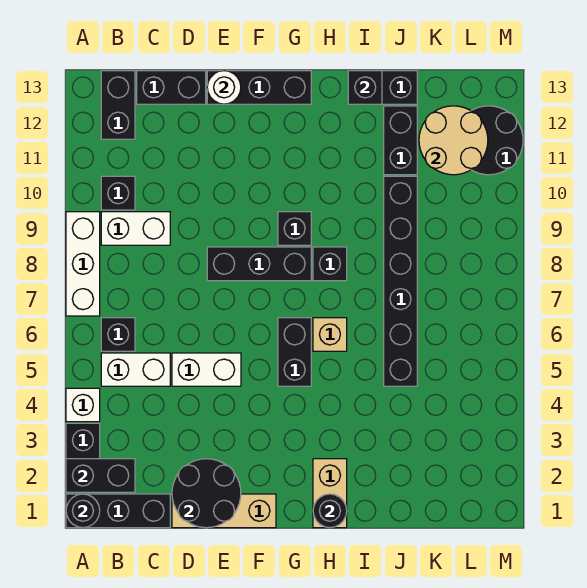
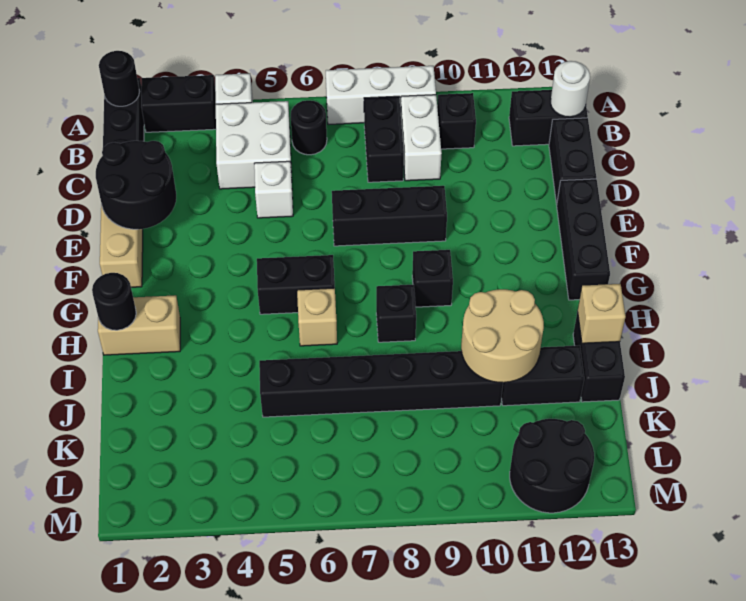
black brick A2:B2 level 2 -> black brick B8:C8 level 1
white brick B5:C5 level 1 -> white brick B4:C5 level 1
black brick B6 level 1 -> black round brick B6 level 1
white brick D5:E5 level 1 -> white brick D5 level 1
black brick E8:G8 level 1 -> black brick E7:E9 level 1
white round brick E13 level 2 -> white round brick B13 level 2
black brick I13 level 2 -> tan brick I13 level 2
tan round brick K11:L12 level 2 -> tan round brick I10:J11 level 2

